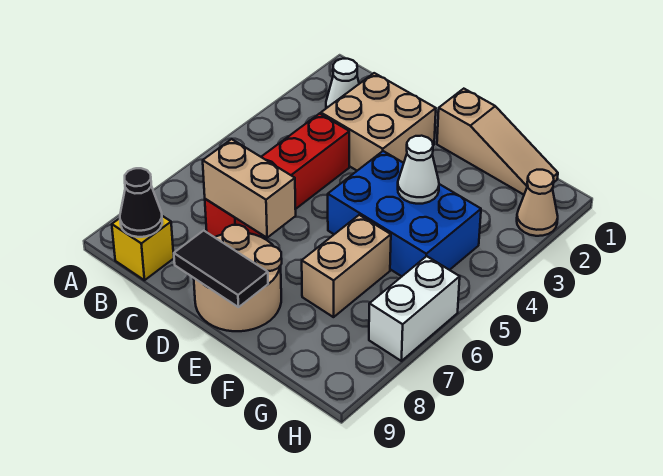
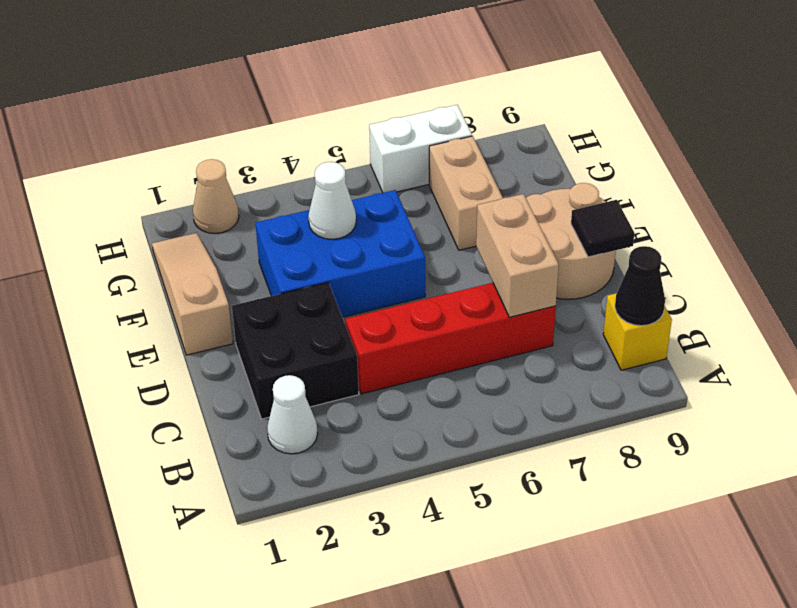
tan brick C2:D3 level 1 -> black brick C2:D3 level 1
black tile D9:E9 level 2 -> black tile D9 level 2
blue brick E4:G5 level 1 -> blue brick E3:F5 level 1
tan brick F6:F7 level 1 -> tan brick F7:G7 level 1

